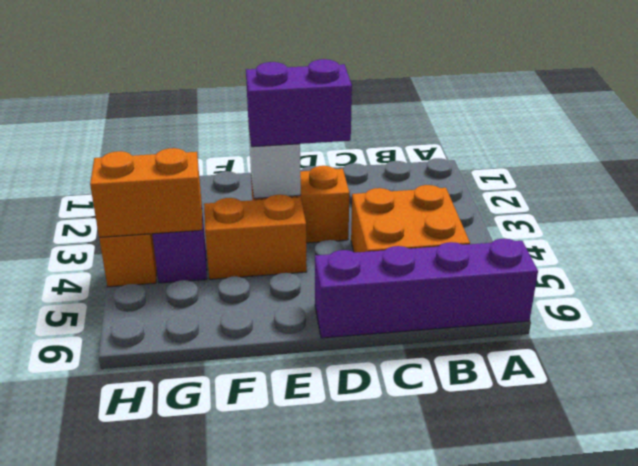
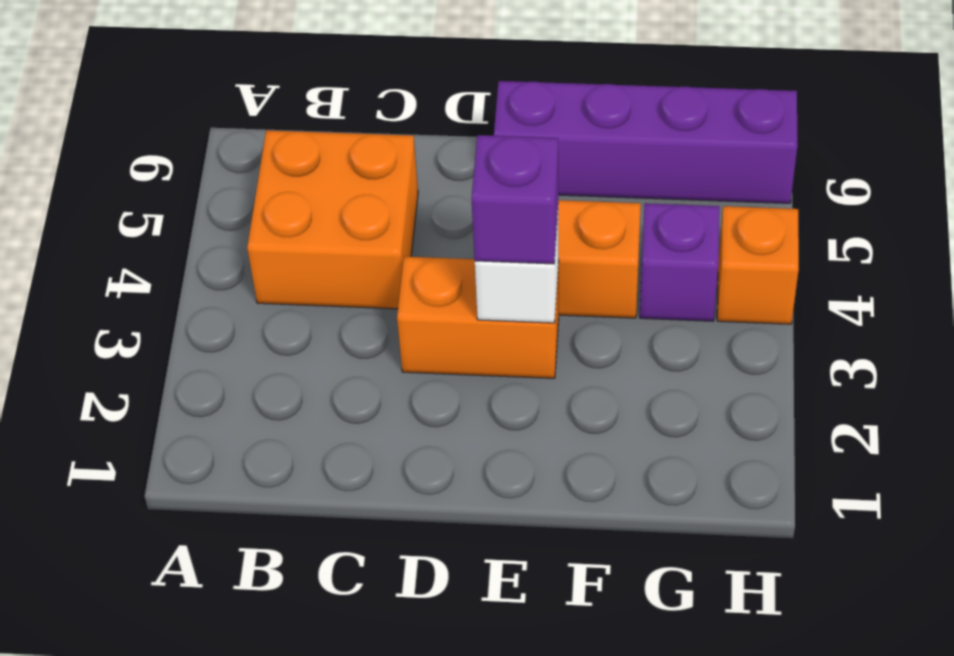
purple brick A6:D6 level 1 -> purple brick E6:H6 level 1
purple brick D3:E3 level 3 -> purple brick E3 level 3
orange brick G4:H4 level 2 -> none

